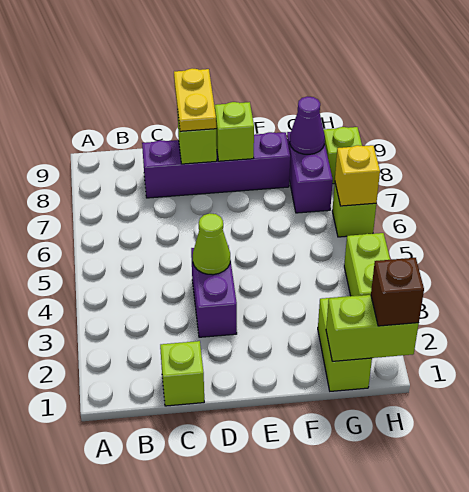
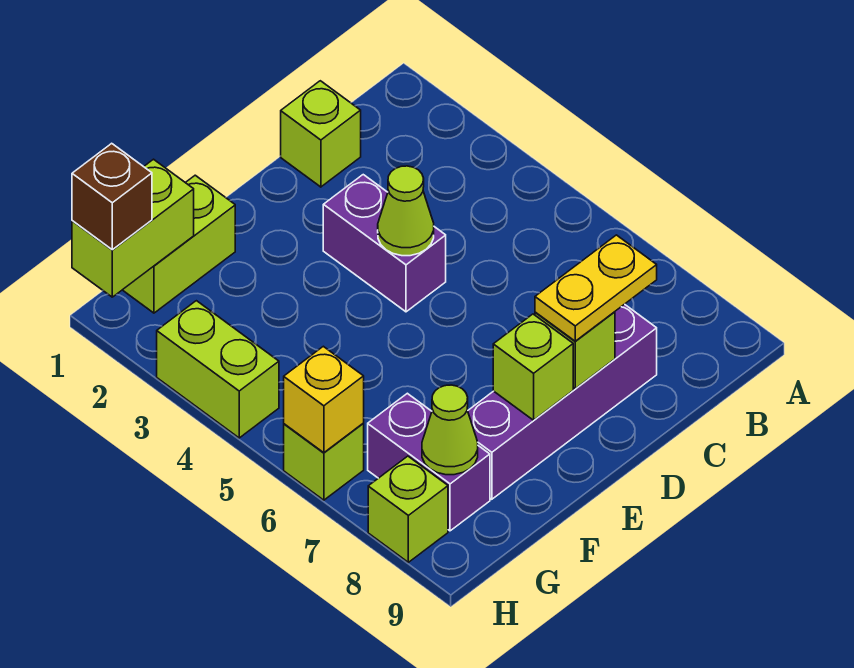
yellow plate D8:D9 level 3 -> yellow plate C8:D8 level 3
lime brick G1:G2 level 1 -> lime brick F1:G1 level 1
purple cone G8 level 2 -> lime cone G8 level 2

